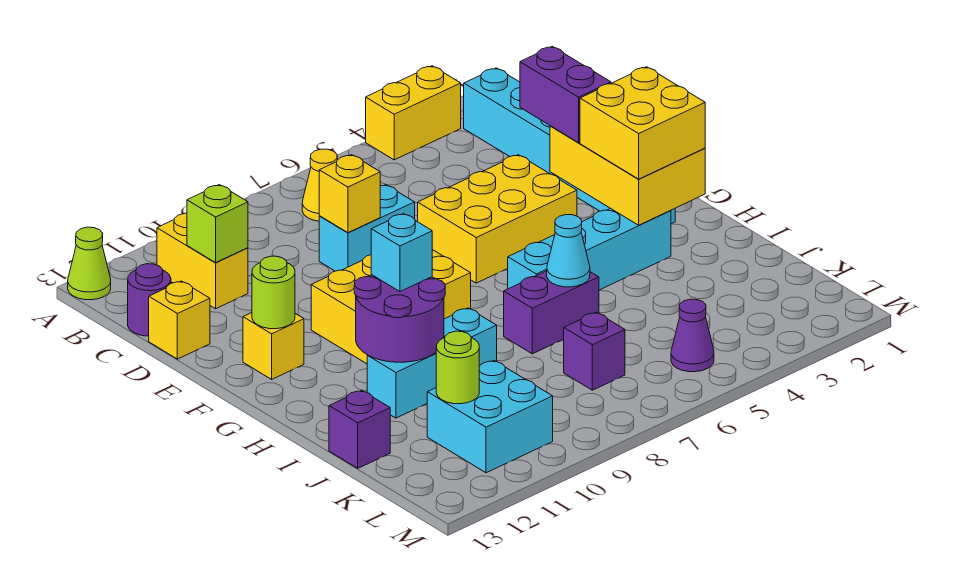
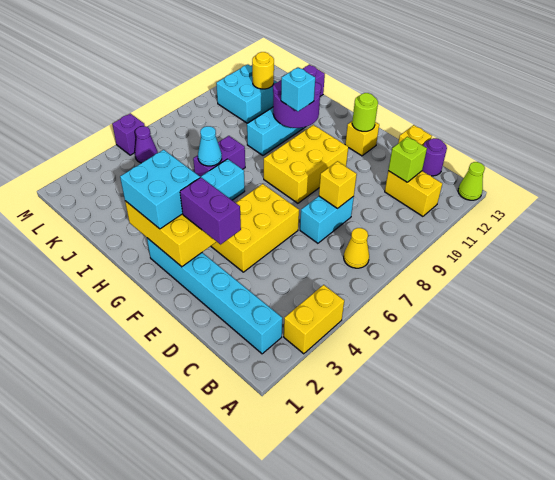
yellow brick G2:H3 level 3 -> cyan brick G2:H3 level 3
purple brick K7 level 1 -> purple brick M5 level 1
lime round brick K11 level 2 -> yellow round brick K11 level 2

